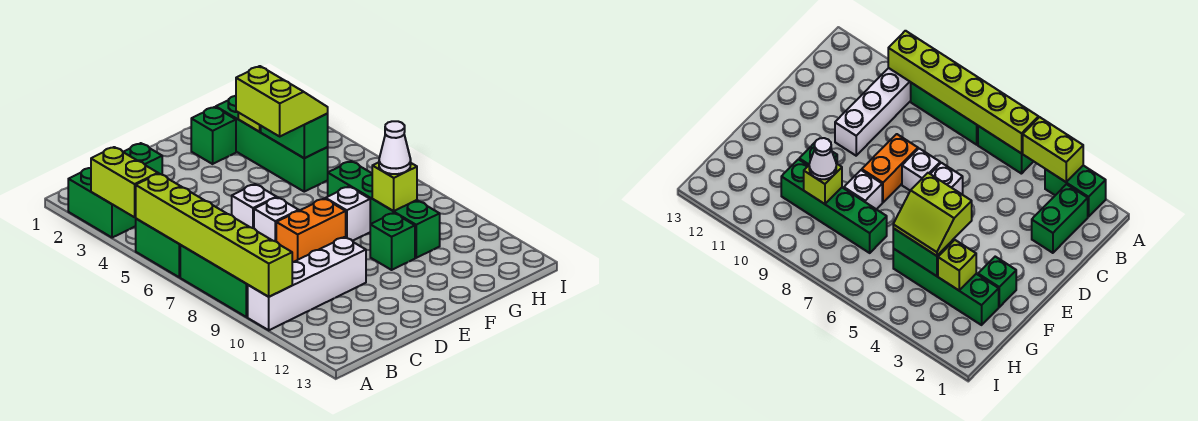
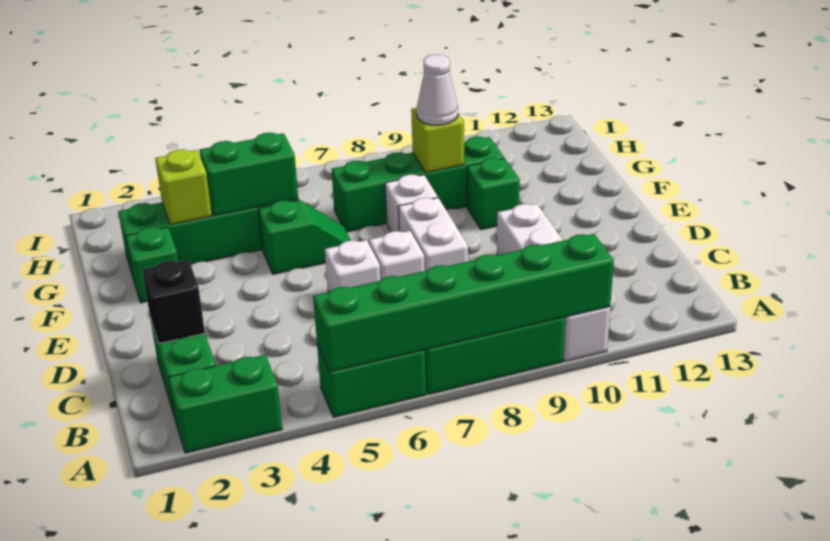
lime brick A3:A4 level 2 -> none
lime brick A5:A10 level 2 -> green brick A5:A10 level 2
none -> black brick C2 level 2
orange brick D8:E8 level 1 -> white brick D8:E8 level 1
lime slope F4:G5 level 3 top F -> none
none -> green slope F5:F6 level 1 top 5

